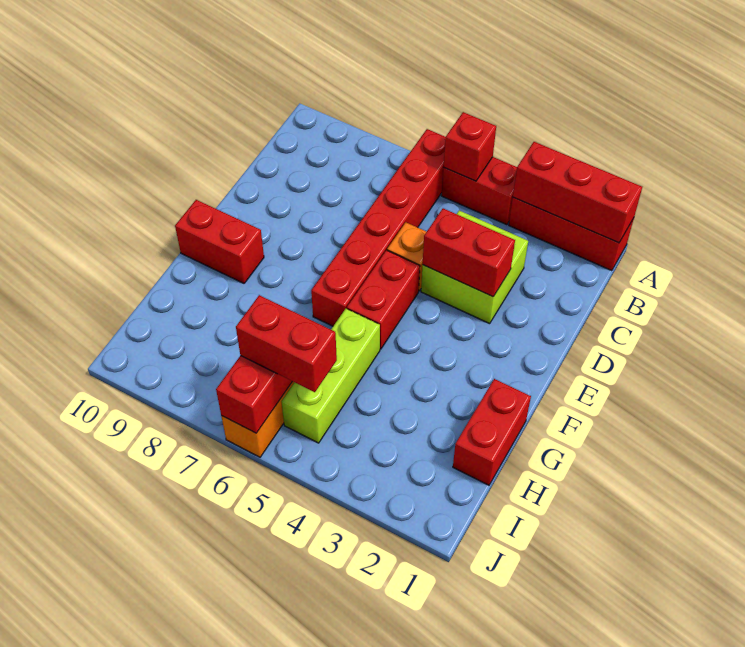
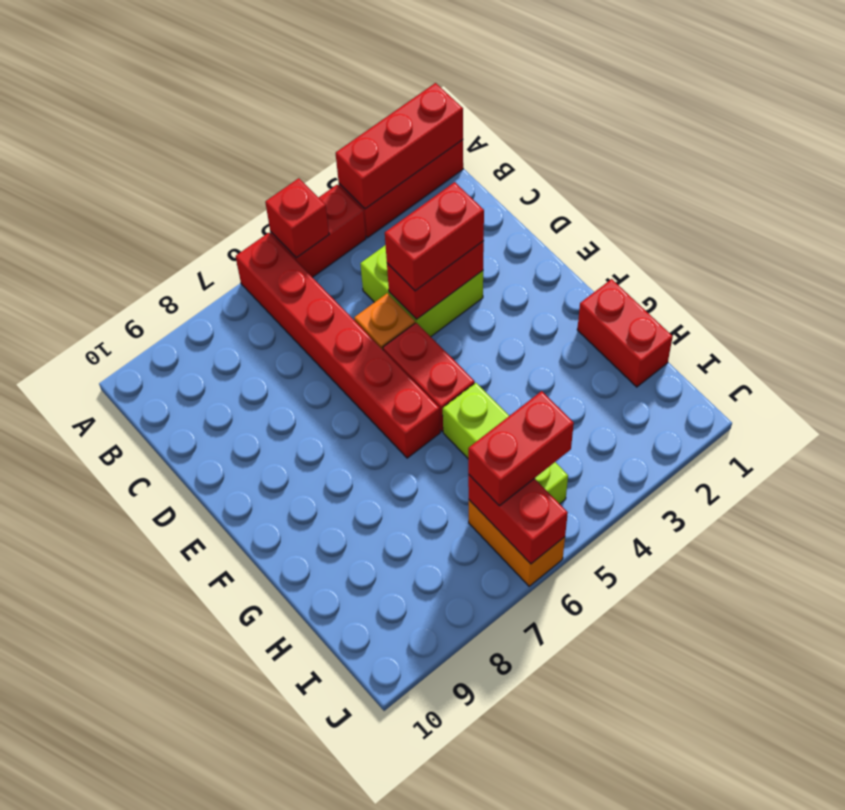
red brick F9:F10 level 1 -> red brick D3:D4 level 3

